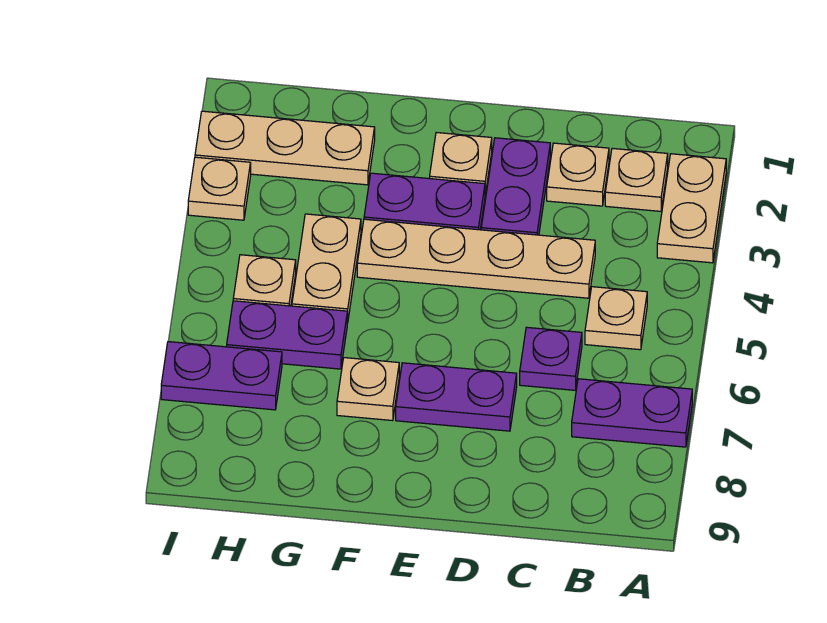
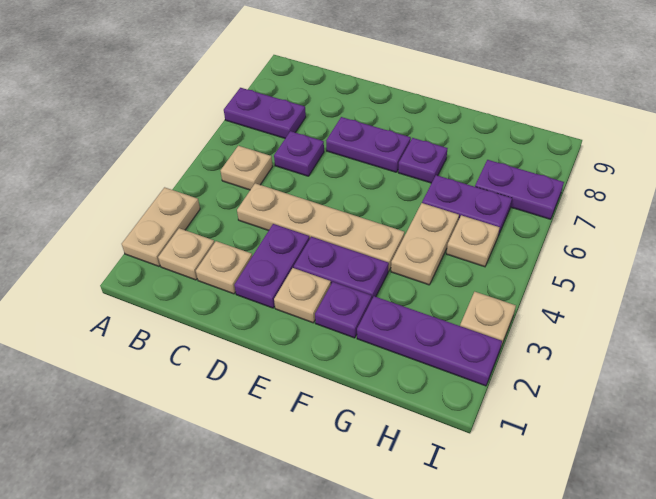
none -> purple plate F2 level 1
tan plate F7 level 1 -> purple plate F7 level 1
tan plate G2:I2 level 1 -> purple plate G2:I2 level 1

